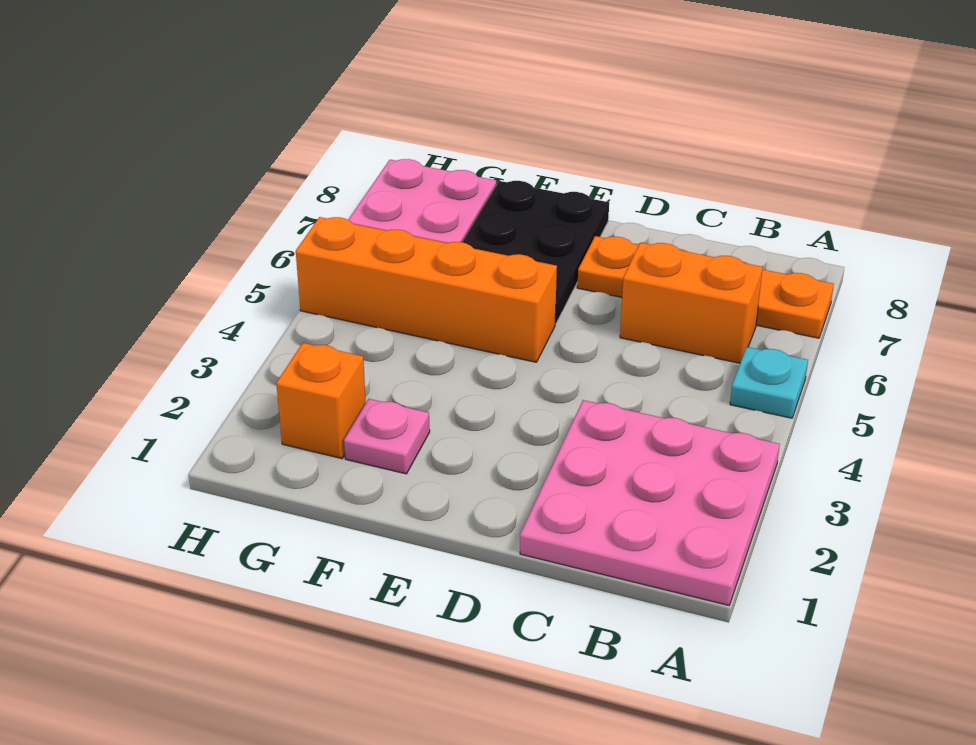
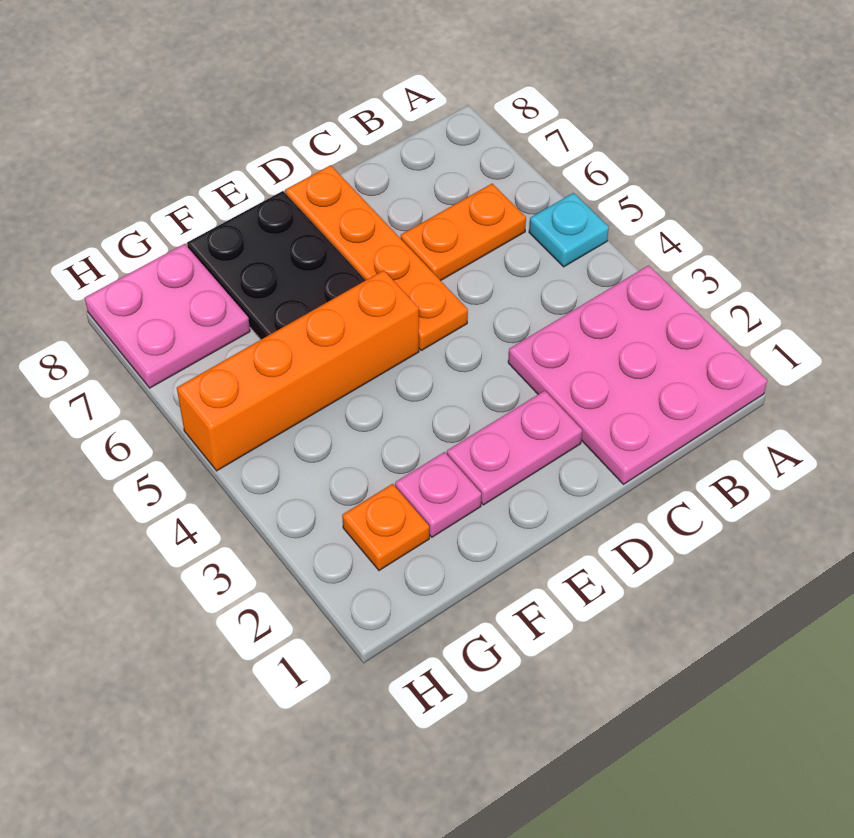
orange plate A7:D7 level 1 -> orange plate D5:D8 level 1
orange brick B6:C6 level 1 -> orange plate B6:C6 level 1
none -> pink plate D2:E2 level 1
orange brick G2 level 1 -> orange plate G2 level 1

